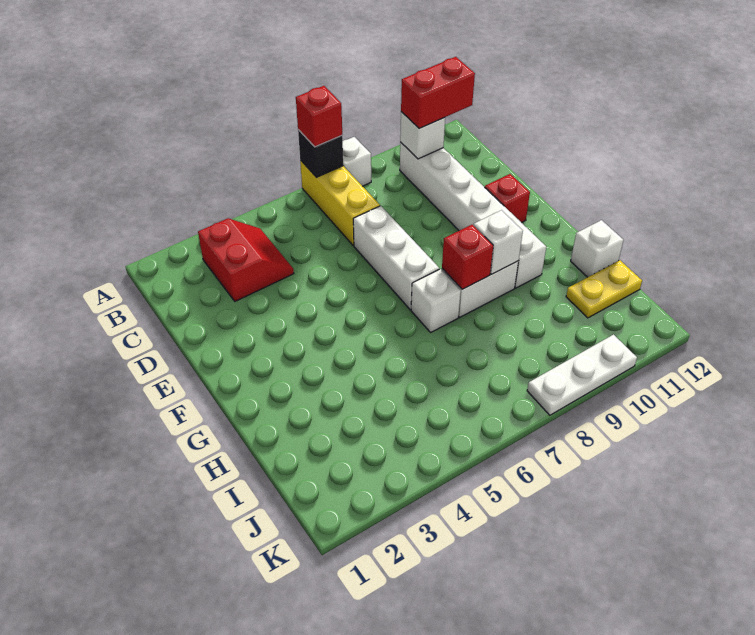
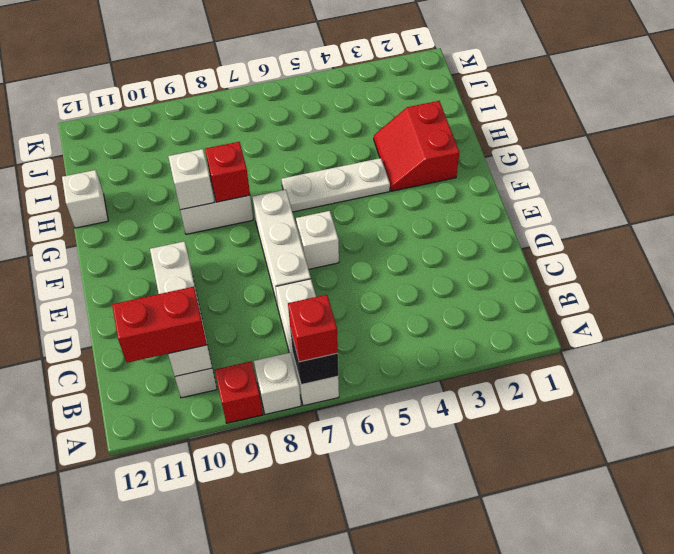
yellow brick A7:C7 level 1 -> white brick A7:C7 level 1
red slope B3:C4 level 1 top 3 -> red slope G2:H3 level 1 top 2
white brick B10:G10 level 1 -> white brick B10:E10 level 1
red brick E11 level 1 -> red brick A9 level 1
white brick G7 level 1 -> white brick E6 level 1
yellow plate I11:I12 level 1 -> none
white plate K8:K10 level 1 -> white plate G4:G6 level 1

